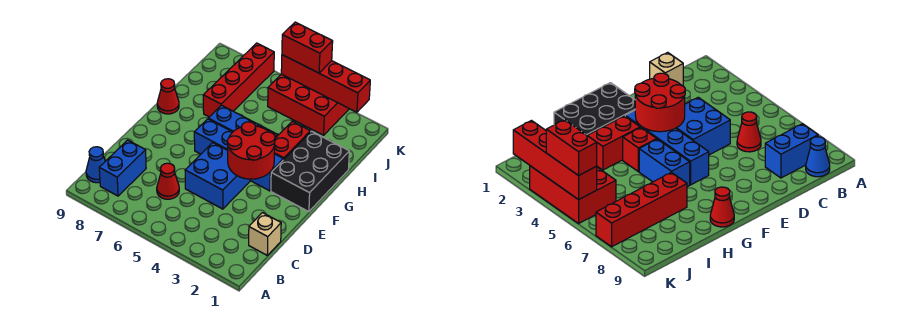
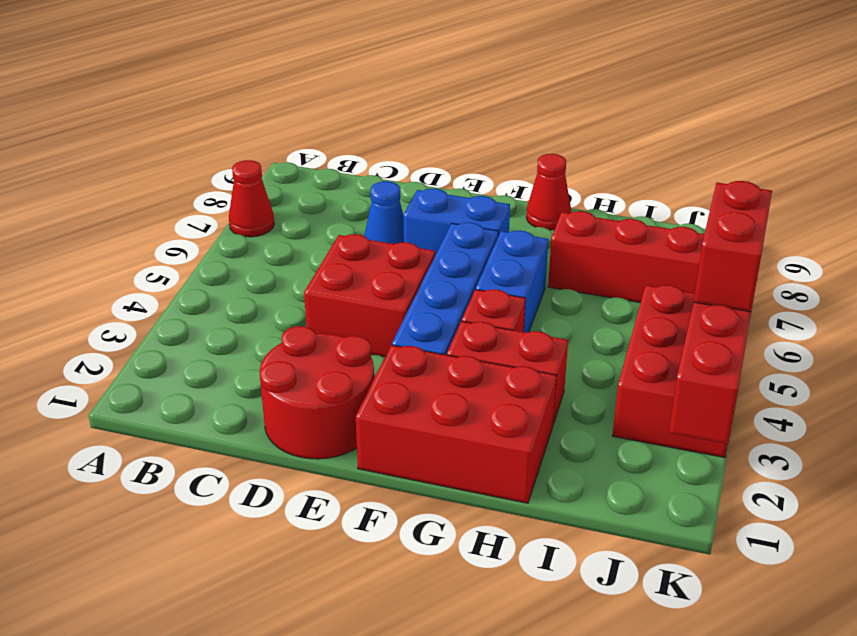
blue brick B8:C8 level 1 -> blue brick E7:F7 level 1
blue cone B9 level 1 -> blue cone D7 level 1
tan brick C1 level 1 -> none
red cone C6 level 1 -> red cone A7 level 1
blue brick D4:E5 level 1 -> red brick D4:E5 level 1
red round brick E3:F4 level 2 -> red round brick D1:E2 level 1
black brick F1:H2 level 1 -> red brick F1:H2 level 1

